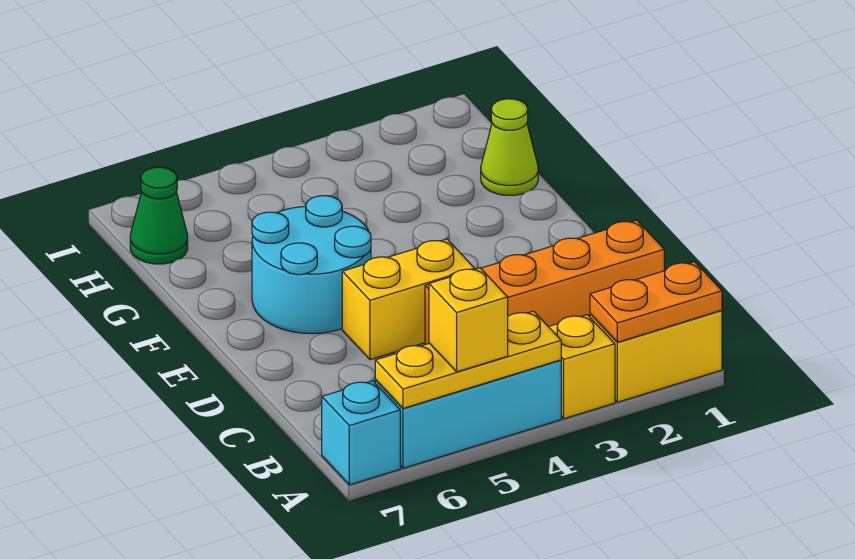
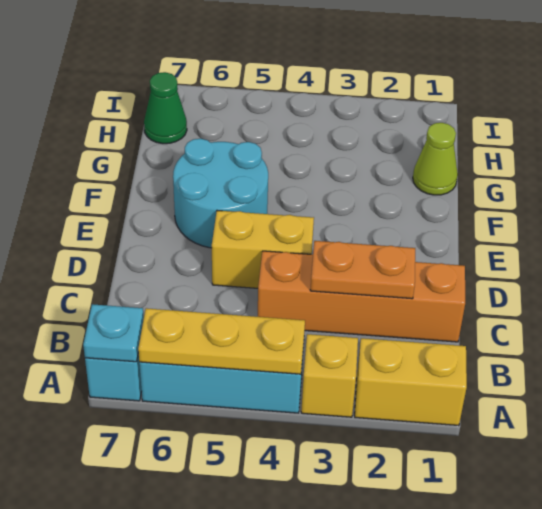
orange plate A1:A2 level 2 -> orange plate C2:C3 level 2
yellow brick A5 level 3 -> none
none -> cyan plate A7 level 2

